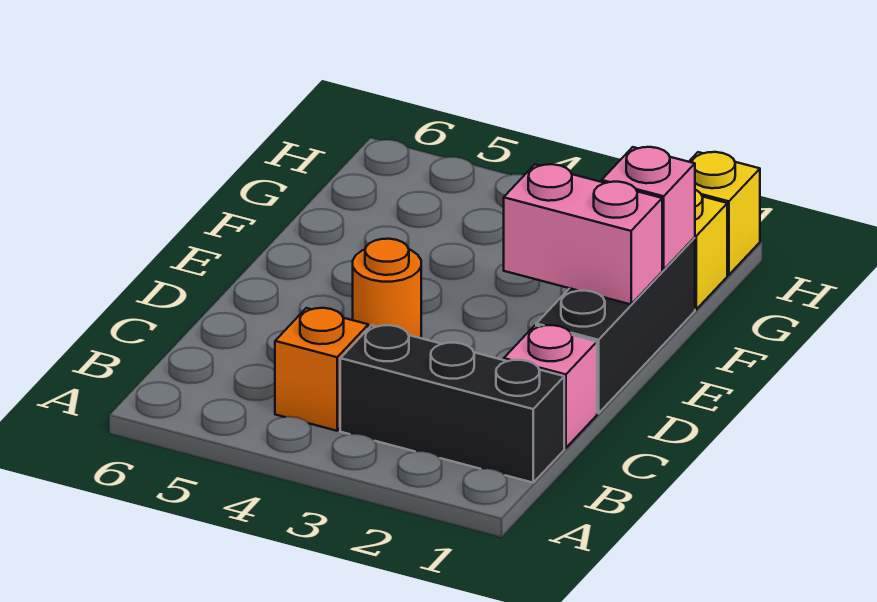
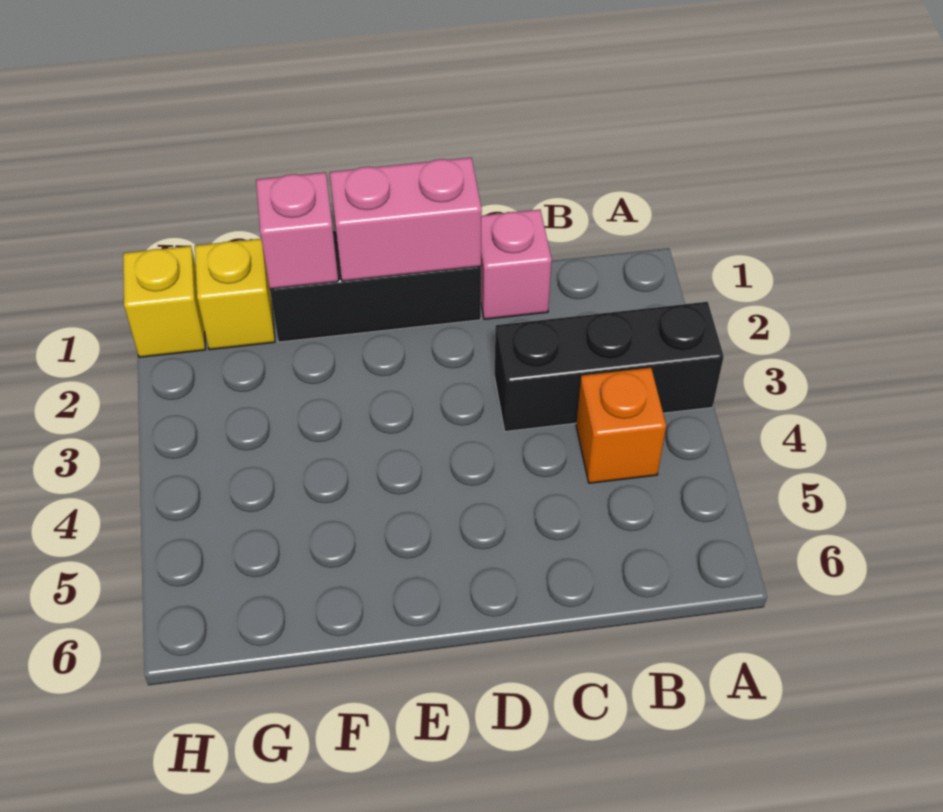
black brick B1:B3 level 1 -> black brick A3:C3 level 1
orange round brick D4 level 1 -> none
pink brick E1:E2 level 2 -> pink brick D1:E1 level 2

